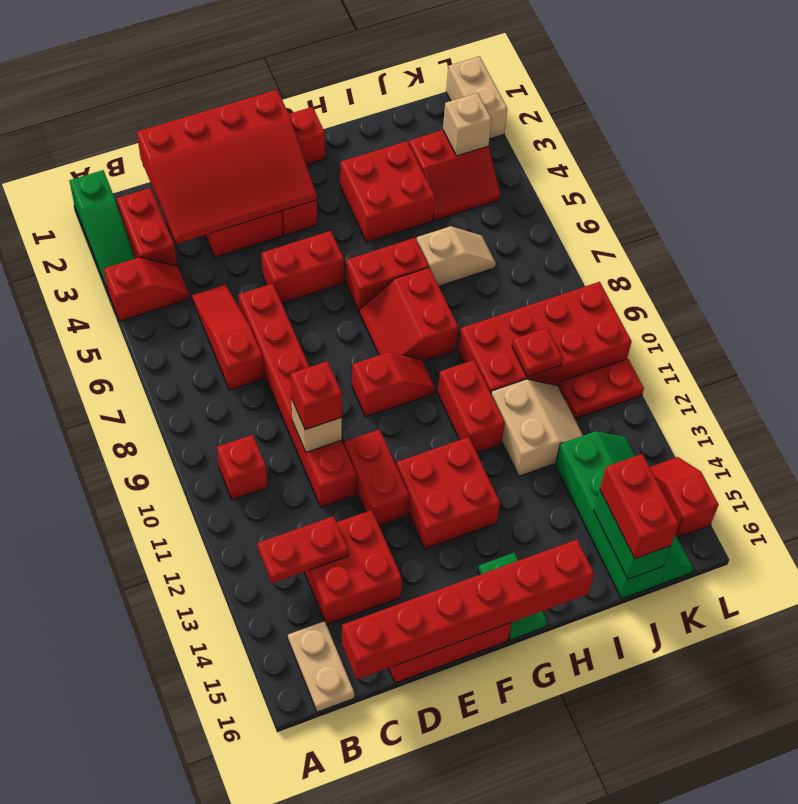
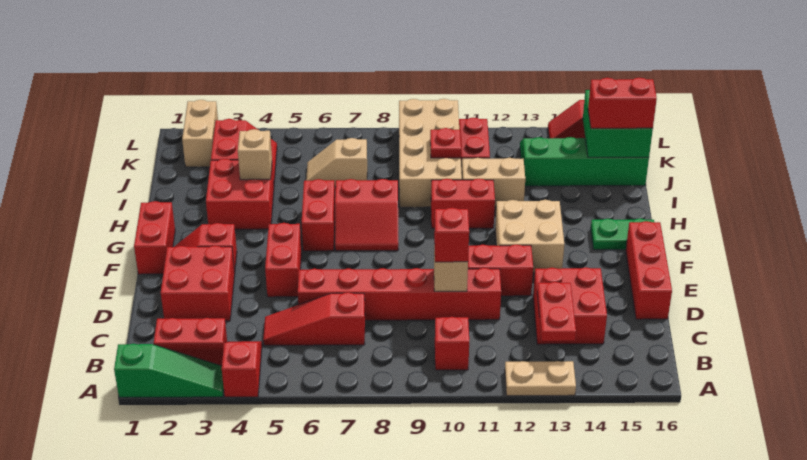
tan plate B15:B16 level 1 -> tan plate A12:A13 level 1
red slope C1:F3 level 2 top 1 -> none
red brick C16:H16 level 2 -> none
red slope F9:G9 level 1 top F -> none
red brick F12:G13 level 1 -> tan brick F12:G13 level 1
tan slope I6:J6 level 1 top I -> tan slope J6:J7 level 1 top 7
red brick I9:L10 level 1 -> tan brick I9:L10 level 1
green brick J15:J16 level 2 -> green brick J15:K16 level 2
tan brick K3 level 2 -> tan brick I4 level 2
tan brick L1:L2 level 1 -> tan brick K2:L2 level 1

